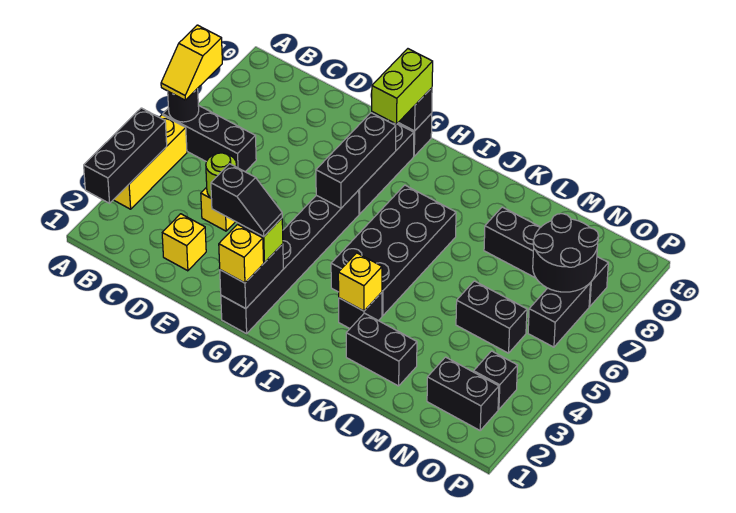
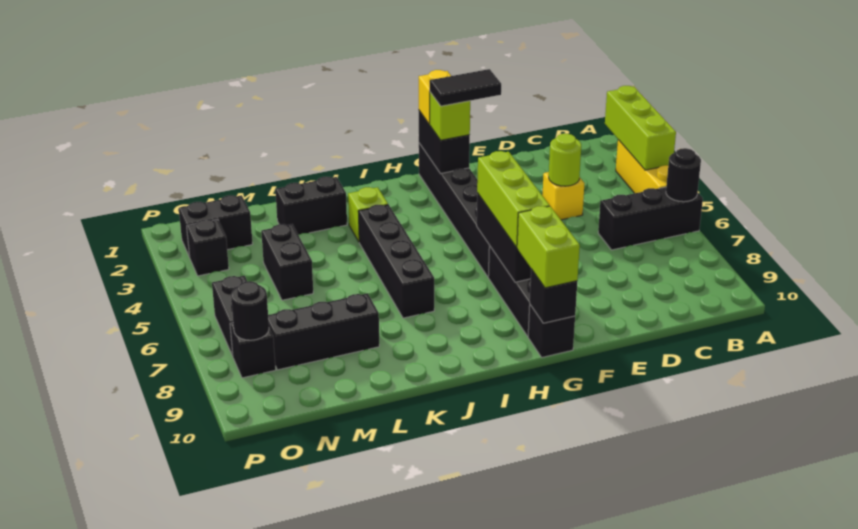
black brick A2:A4 level 2 -> lime brick A2:A4 level 2
yellow slope A6:A7 level 3 top 7 -> none
yellow brick D2 level 1 -> none
black slope F2:G2 level 4 top F -> black tile F2:G2 level 4
none -> lime brick G6:G8 level 3
black brick I4:J7 level 1 -> black brick J4:J7 level 1
black brick J3 level 1 -> lime brick J3 level 1
yellow brick J3 level 2 -> none
black brick M5:N5 level 1 -> black brick M4:M5 level 1
black round brick N7:O8 level 2 -> black round brick O8 level 2

